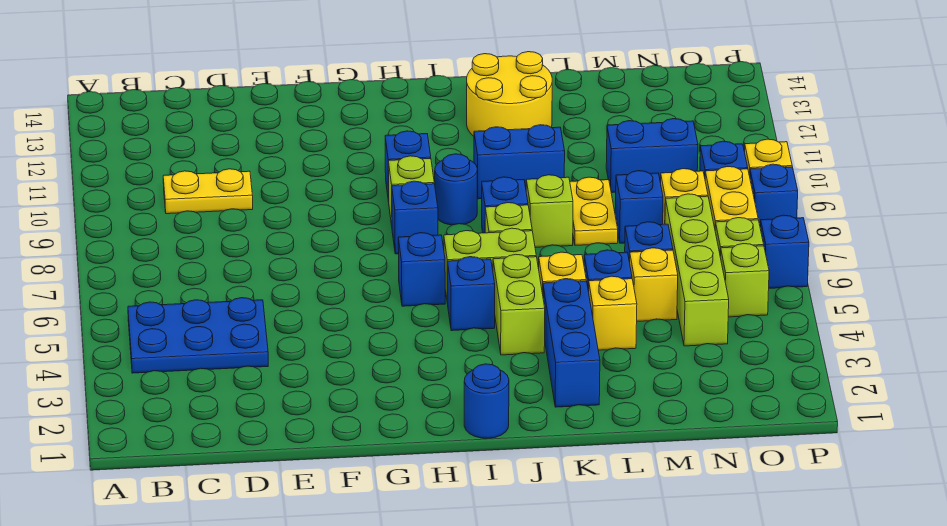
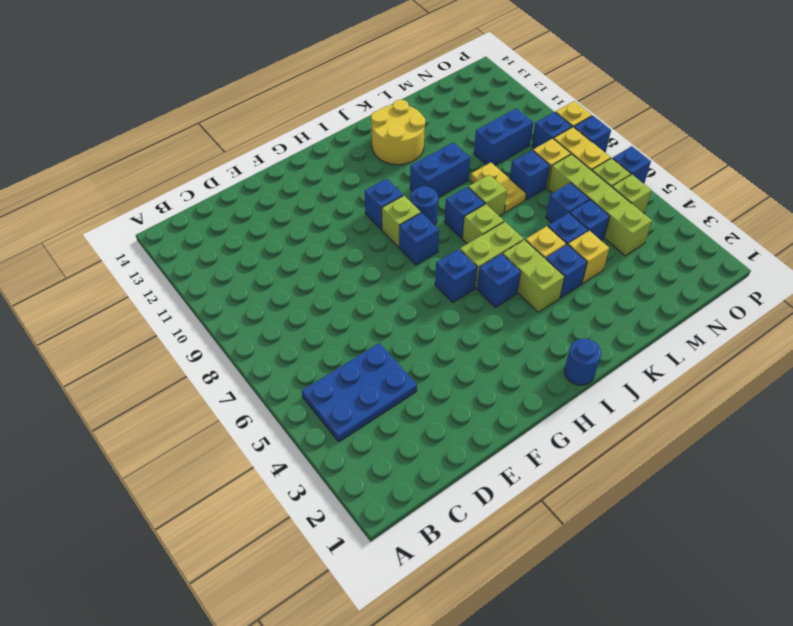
yellow plate C10:D10 level 1 -> none
blue brick K2:K4 level 1 -> blue brick K4 level 1
yellow brick M5 level 1 -> blue brick M5 level 1

